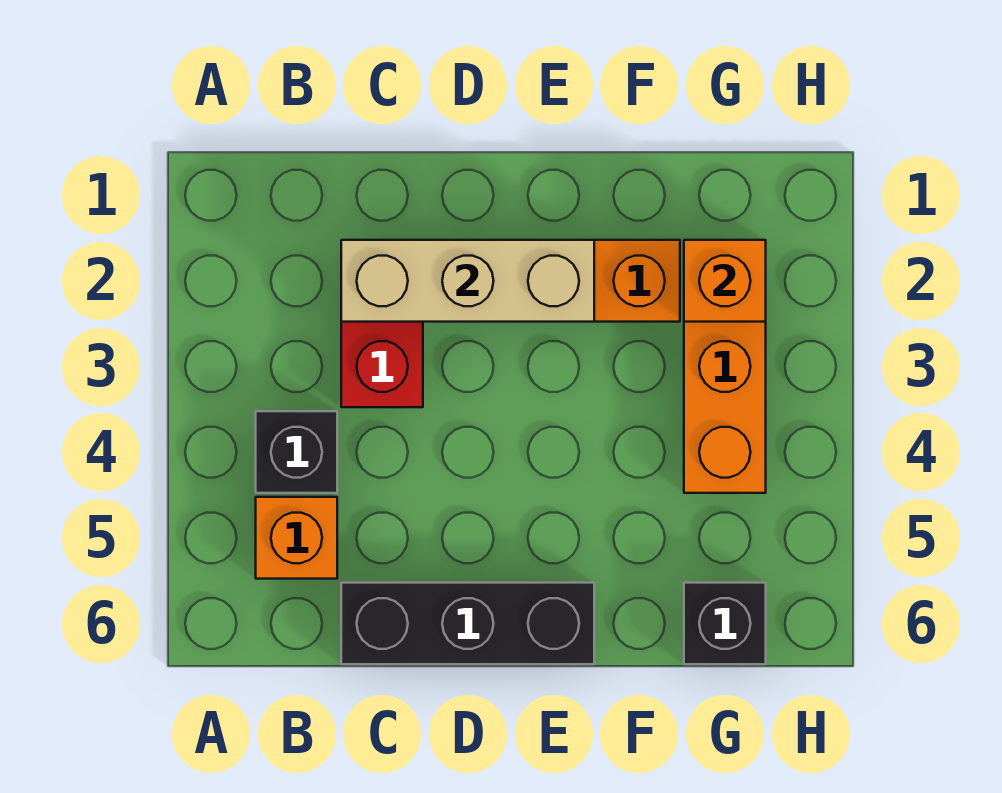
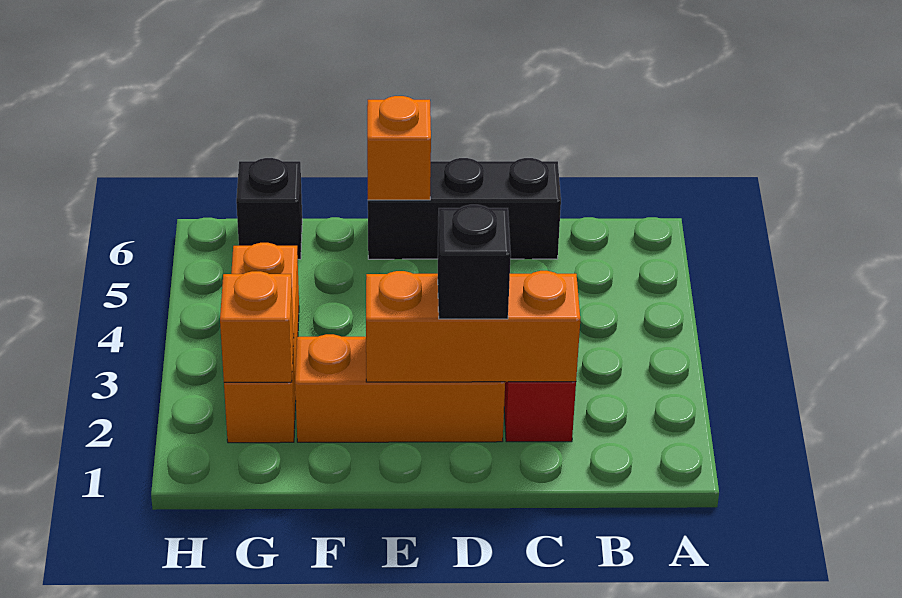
black brick B4 level 1 -> black brick D2 level 3
orange brick B5 level 1 -> orange brick E6 level 2
tan brick C2:E2 level 2 -> orange brick C2:E2 level 2

